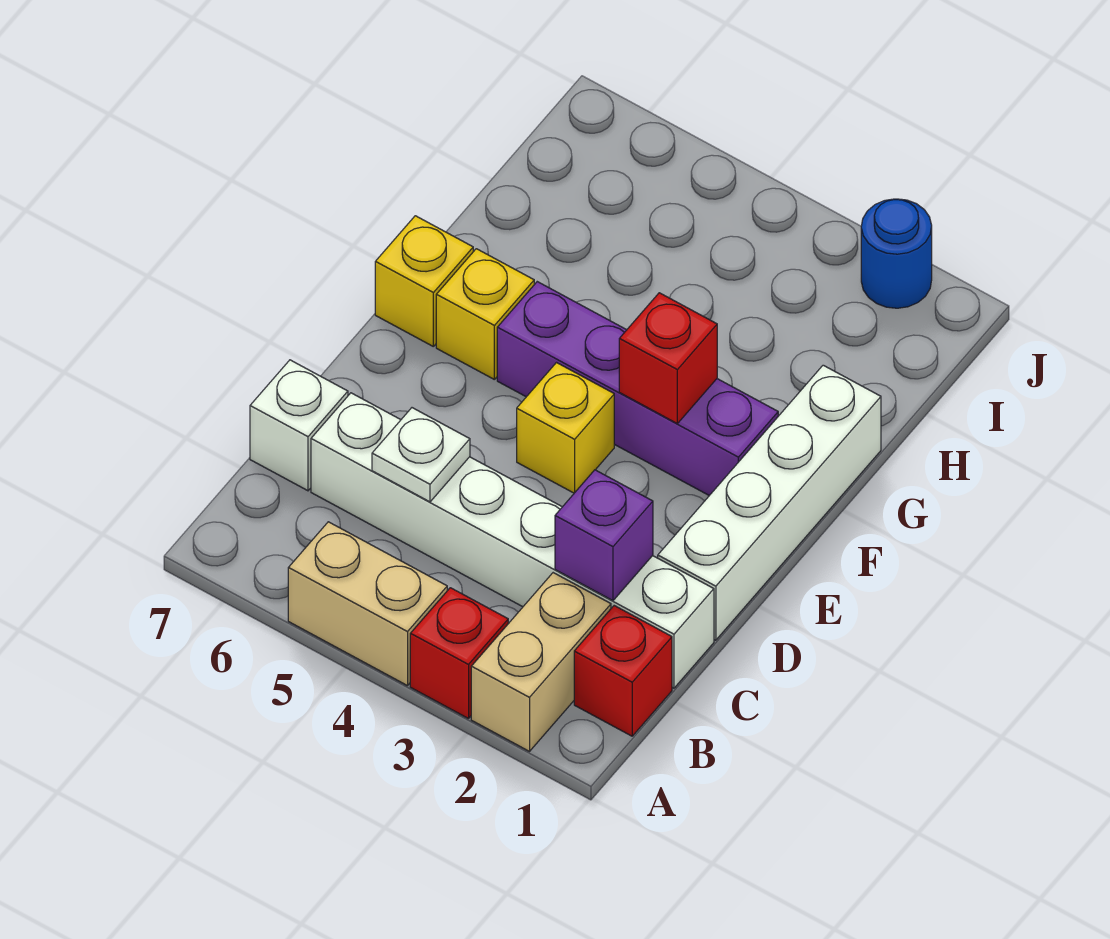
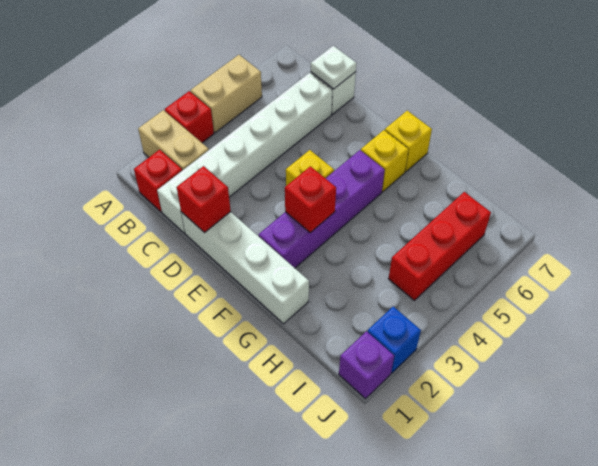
purple brick C2 level 2 -> purple brick J1 level 1
white plate C5 level 2 -> white plate C7 level 2
none -> red brick D1 level 2
none -> red brick I4:I6 level 1
blue round brick J2 level 1 -> blue brick J2 level 1

